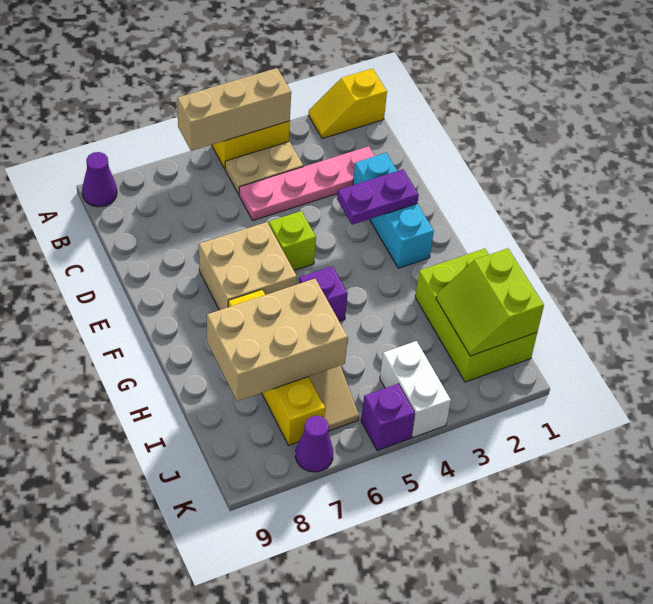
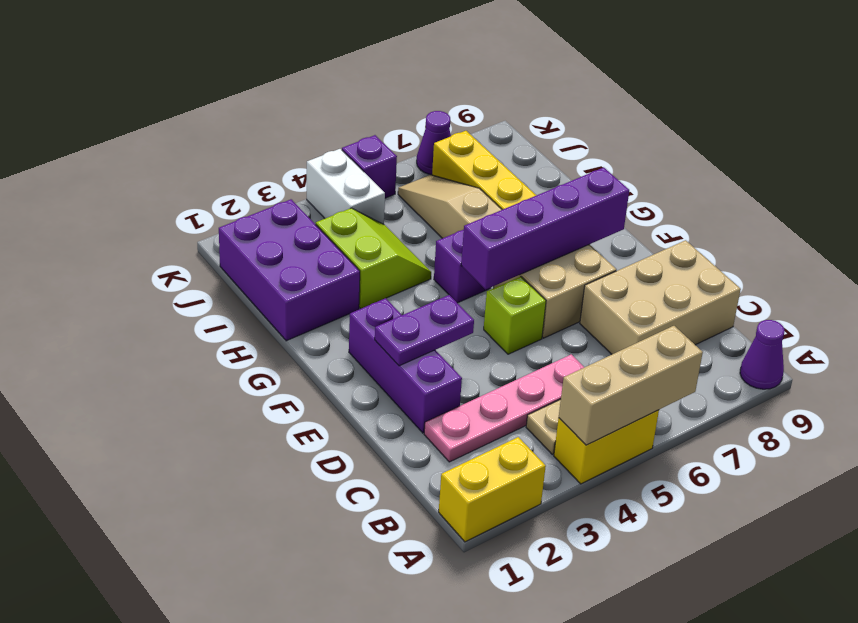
yellow slope A1:A2 level 1 top 1 -> yellow brick A1:A2 level 1
cyan brick D2:F2 level 1 -> purple brick D2:F2 level 1
none -> purple brick F5:F8 level 2
lime brick H1:J2 level 1 -> purple brick H1:J2 level 1
tan brick H6:I8 level 2 -> tan brick C7:D9 level 1
lime slope I1:J2 level 2 top 1 -> lime slope H3:I4 level 1 top 3

